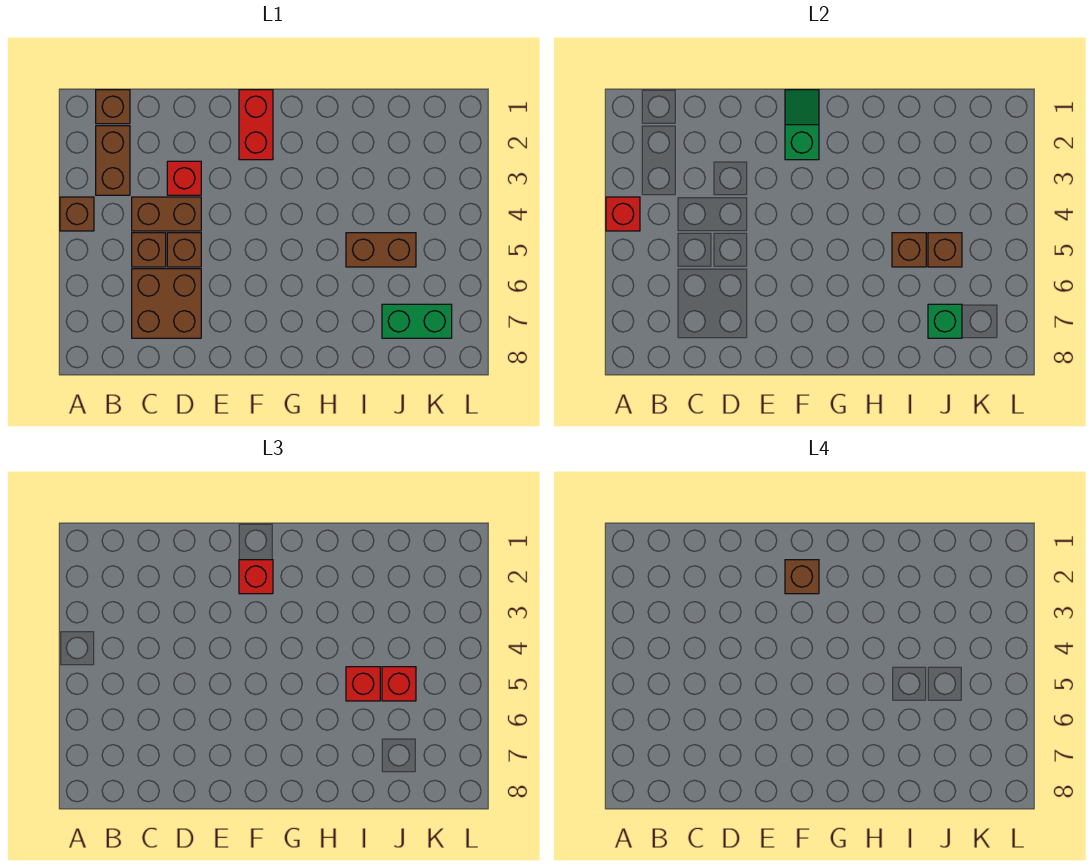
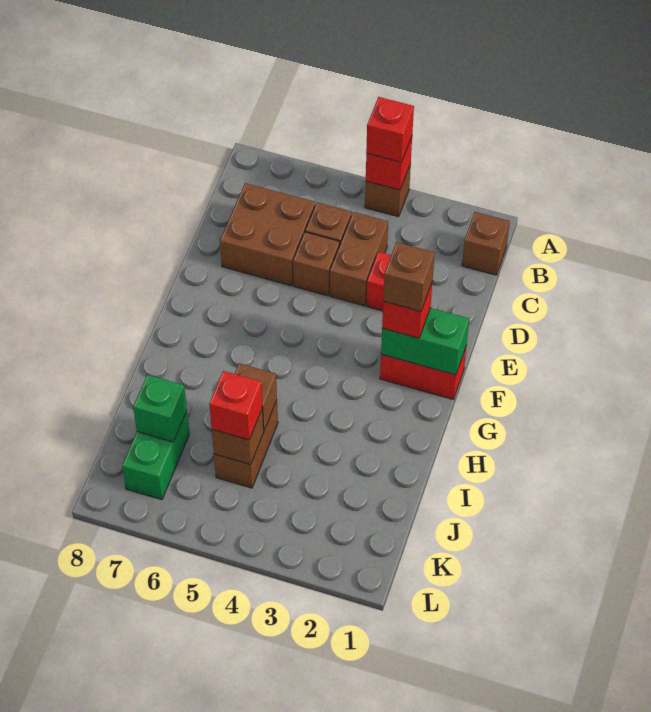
brown brick B2:B3 level 1 -> none
green slope F1:F2 level 2 top 2 -> green brick F1:F2 level 2
red brick I5 level 3 -> red brick A4 level 3

